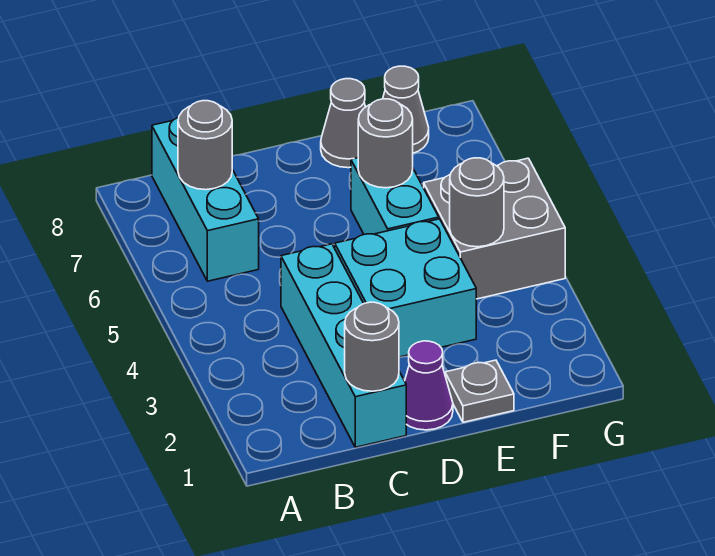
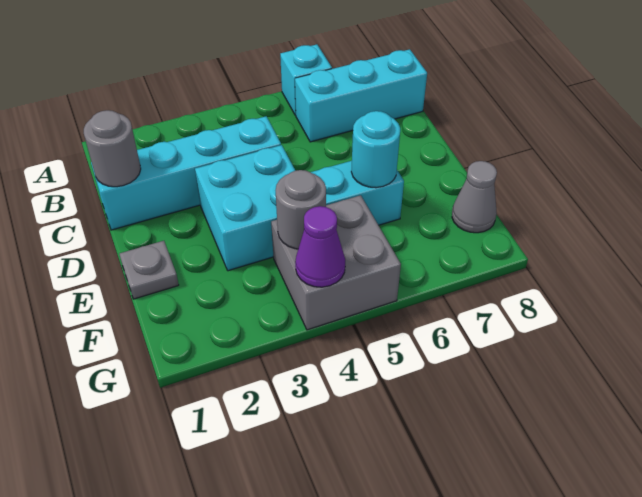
none -> cyan brick A6 level 1
grey round brick B7 level 2 -> none
purple cone D1 level 1 -> purple cone G4 level 2
grey round brick E6 level 2 -> cyan round brick E6 level 2
grey cone E8 level 1 -> none

